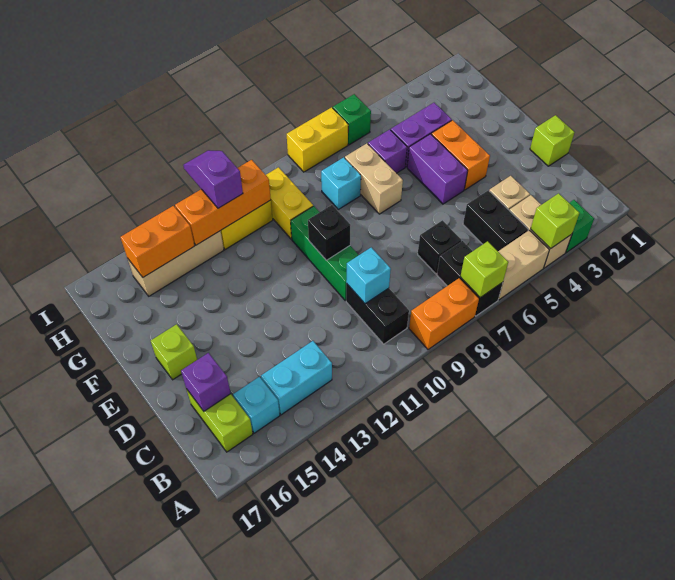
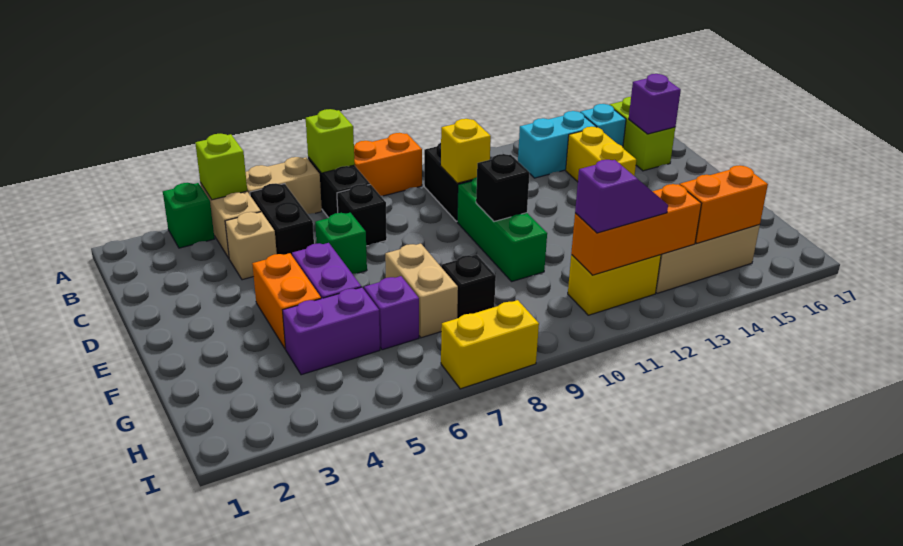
cyan brick C10 level 2 -> yellow brick C10 level 2
lime brick D1 level 1 -> none
lime brick E16 level 1 -> none
cyan brick G8 level 1 -> black brick G8 level 1
yellow brick G10:H10 level 1 -> yellow brick C14:D14 level 1
purple slope H12:I12 level 3 top H -> purple slope H11:H12 level 3 top 11
green brick I6 level 1 -> green brick D6 level 1

